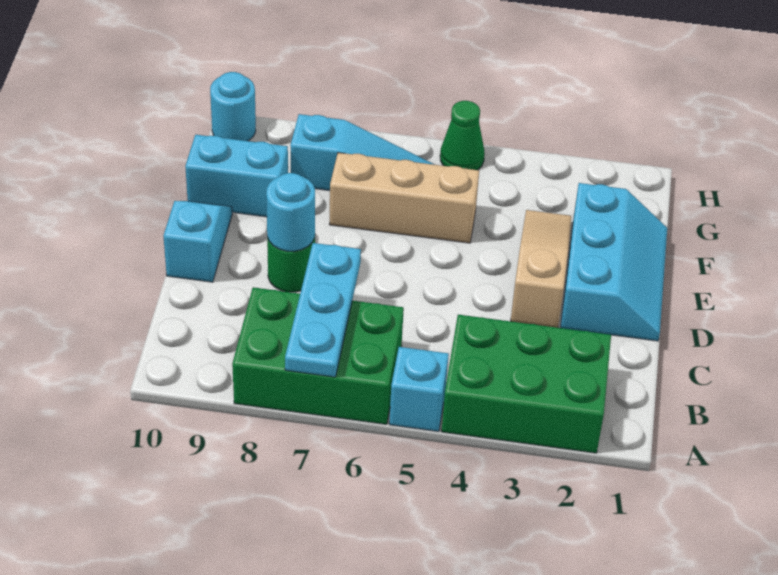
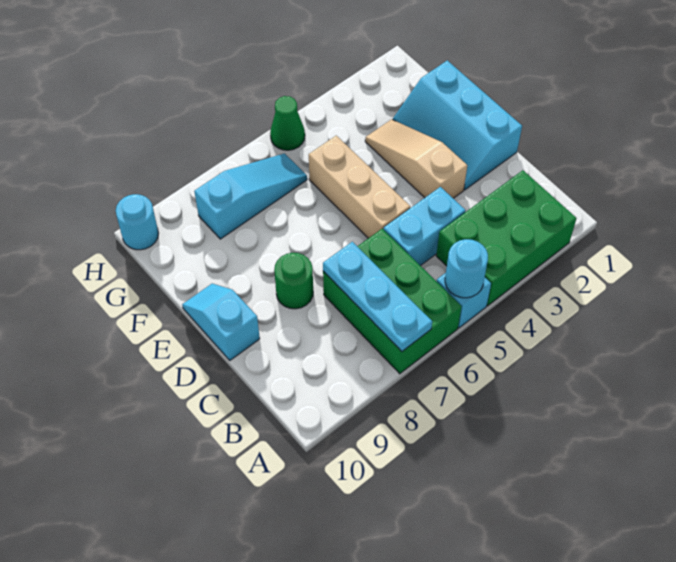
green brick A6:B8 level 1 -> green brick A6:C7 level 1
cyan slope D1:F2 level 1 top 2 -> cyan slope D1:F2 level 1 top 1
cyan round brick D8 level 2 -> cyan round brick A5 level 2
tan brick F5:F7 level 1 -> tan brick D5:F5 level 1
cyan brick F9:F10 level 1 -> cyan brick C4:C5 level 1

